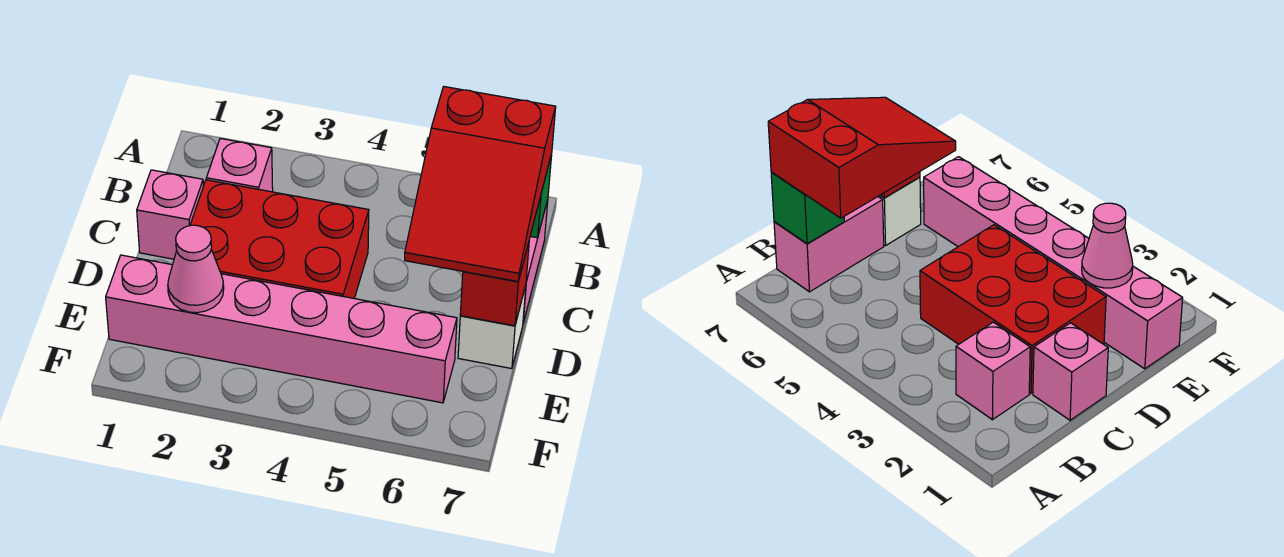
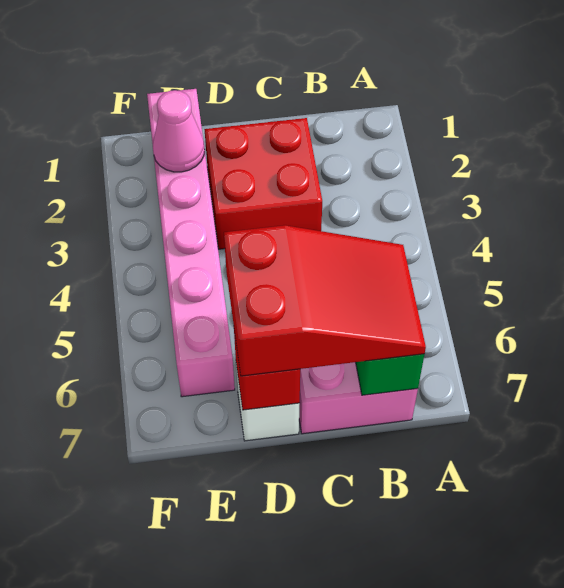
pink brick B2 level 1 -> none
red slope B6:D7 level 3 top B -> red slope B6:D7 level 3 top D
pink brick C1 level 1 -> none
red brick C2:D4 level 1 -> red brick C2:D3 level 1

